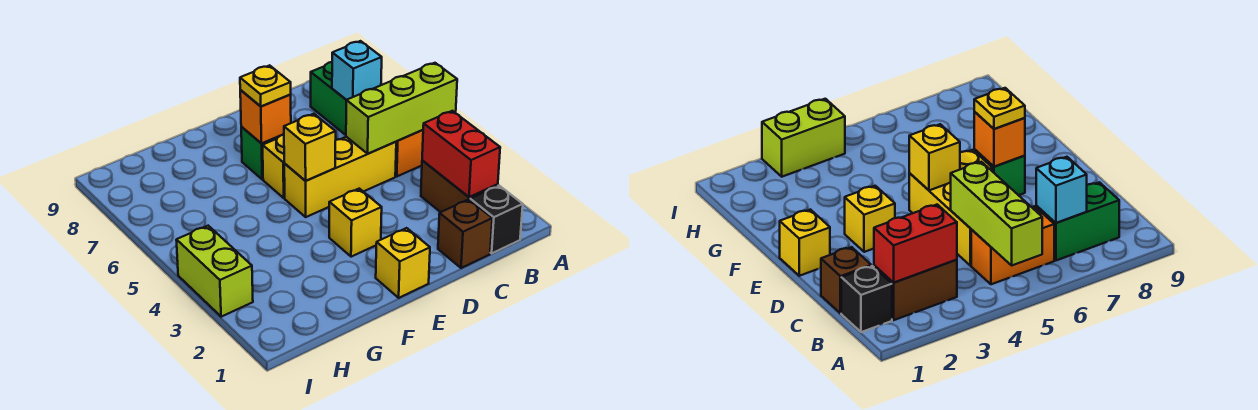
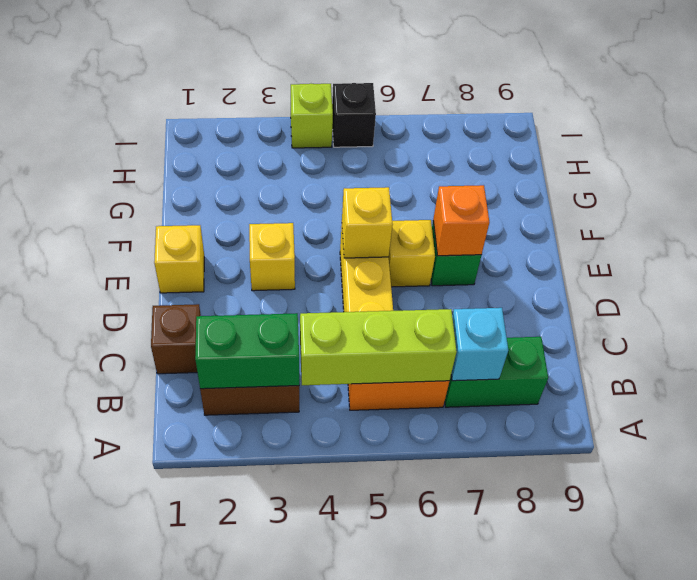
lime brick A5:C5 level 2 -> lime brick B4:B6 level 2
black brick B1 level 1 -> black brick I5 level 1
red brick B2:B3 level 2 -> green brick B2:B3 level 2
yellow plate E7 level 3 -> none
lime brick I3:I4 level 1 -> lime brick I4 level 1

